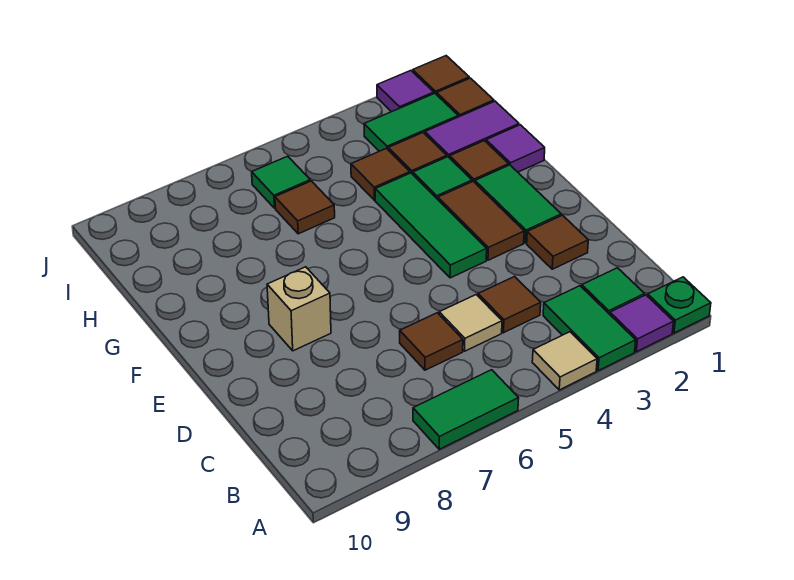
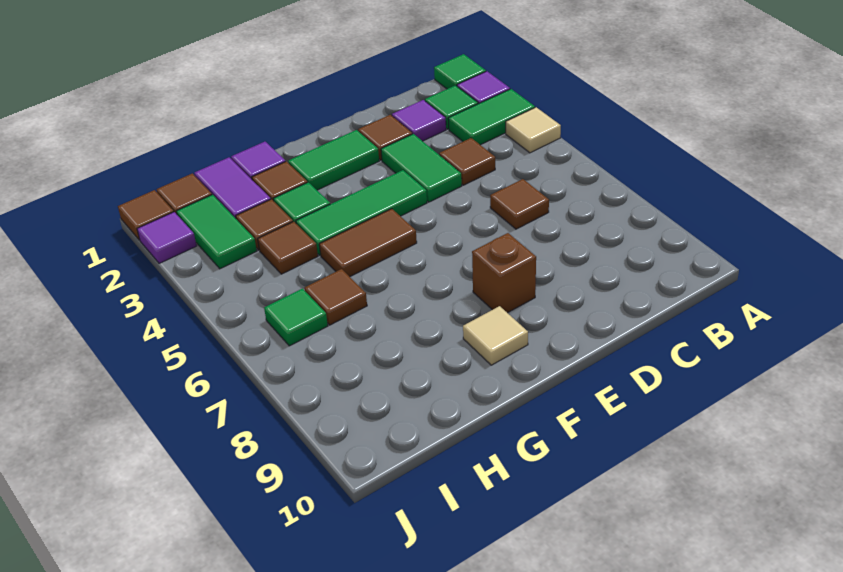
green plate A1 level 1 -> green tile A1 level 1
green tile A6:A7 level 1 -> green tile D3:D4 level 1
none -> purple tile C2 level 1
tan tile C5 level 1 -> tan tile F9 level 1
brown tile E3:F3 level 1 -> brown tile F5:G5 level 1
tan brick E8 level 1 -> brown brick E8 level 1

